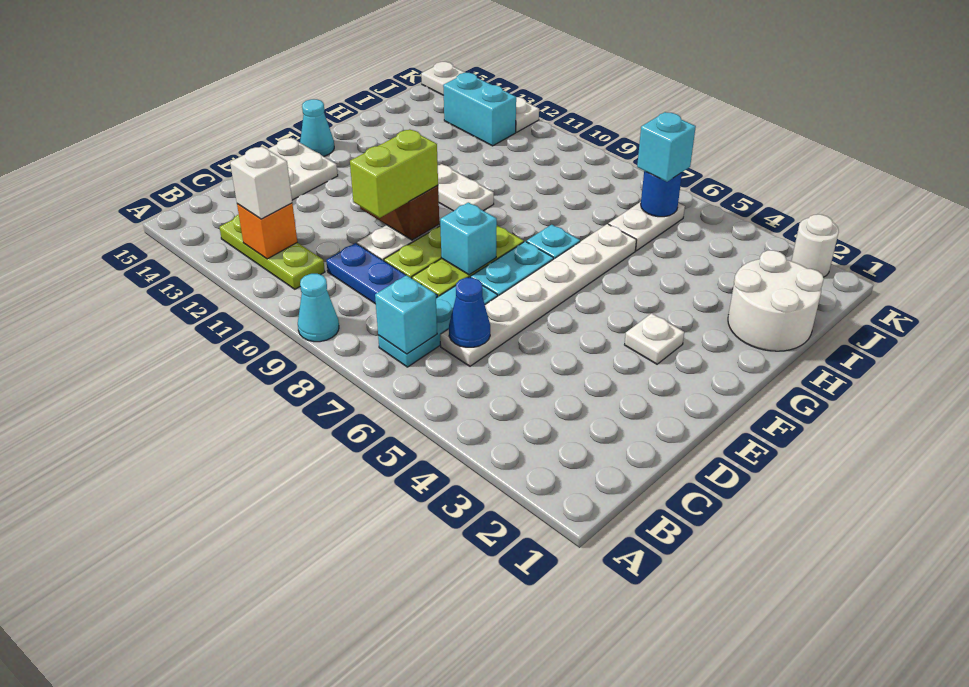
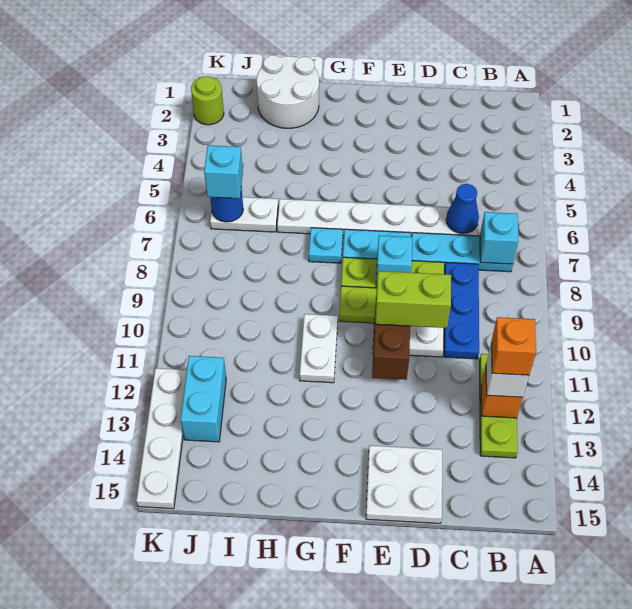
cyan cone A9 level 1 -> none
none -> orange brick B12 level 4
white plate F3 level 1 -> none
cyan cone F15 level 1 -> none
white round brick K2 level 1 -> lime round brick K2 level 1

